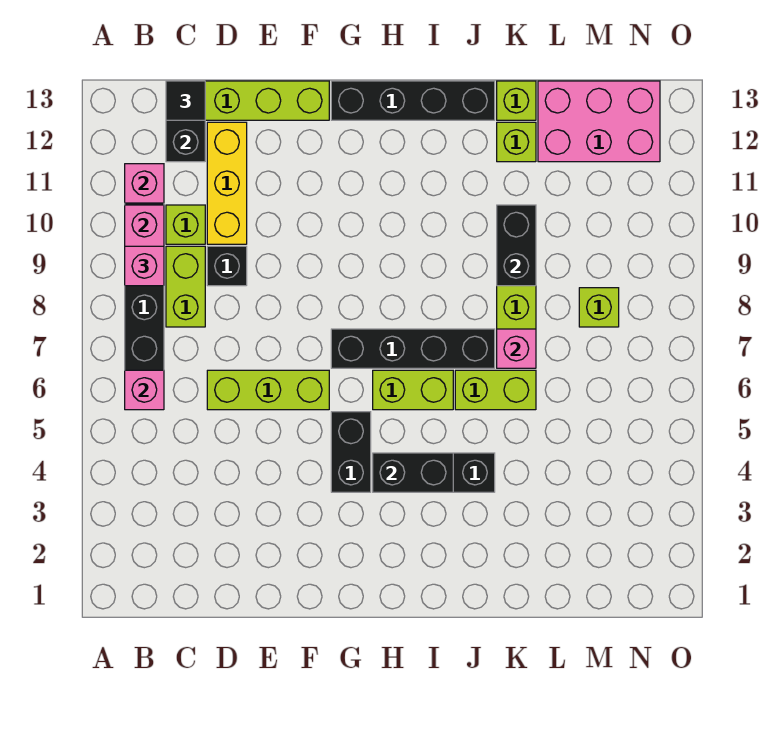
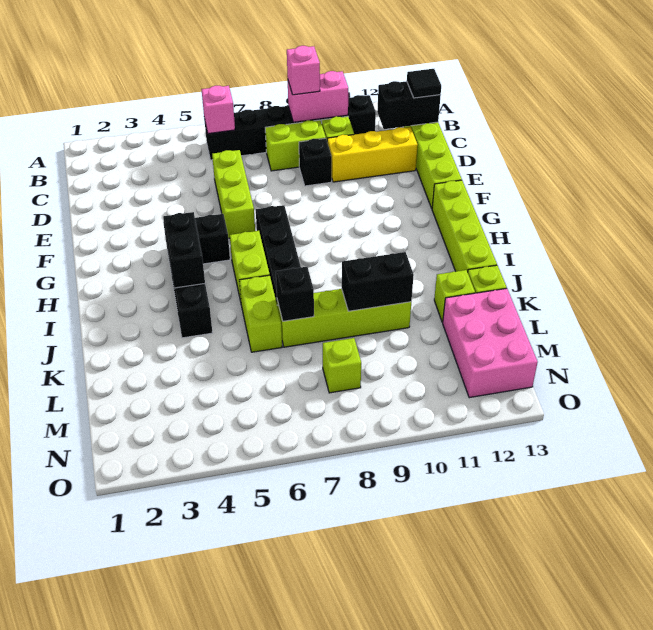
pink brick B11 level 2 -> none
black brick G13:J13 level 1 -> lime brick G13:J13 level 1
pink brick K7 level 2 -> black brick K7 level 2

